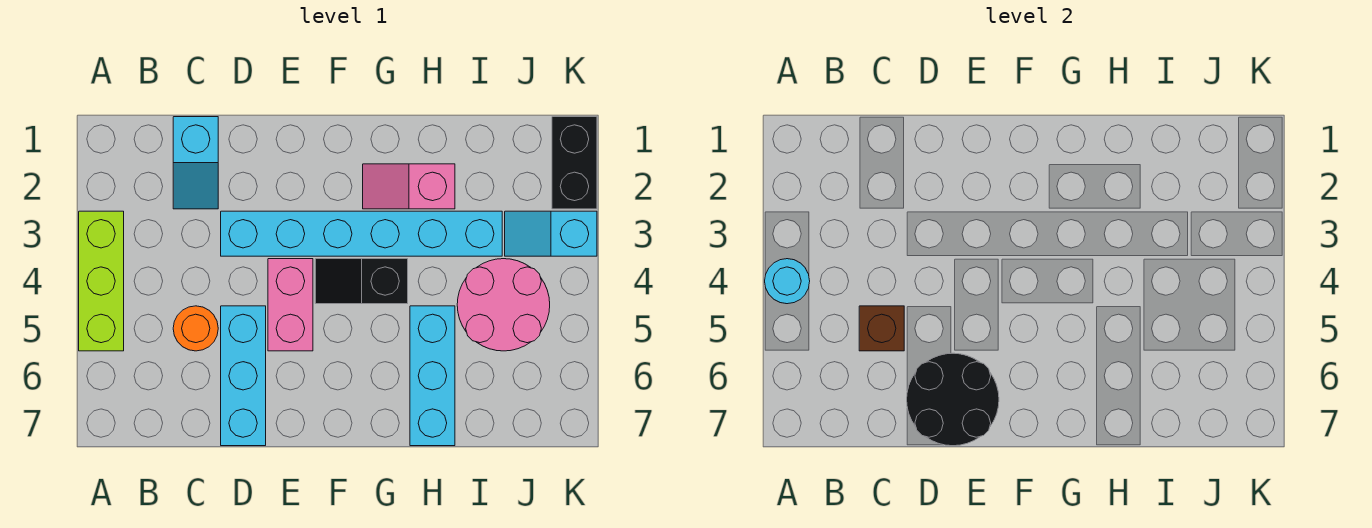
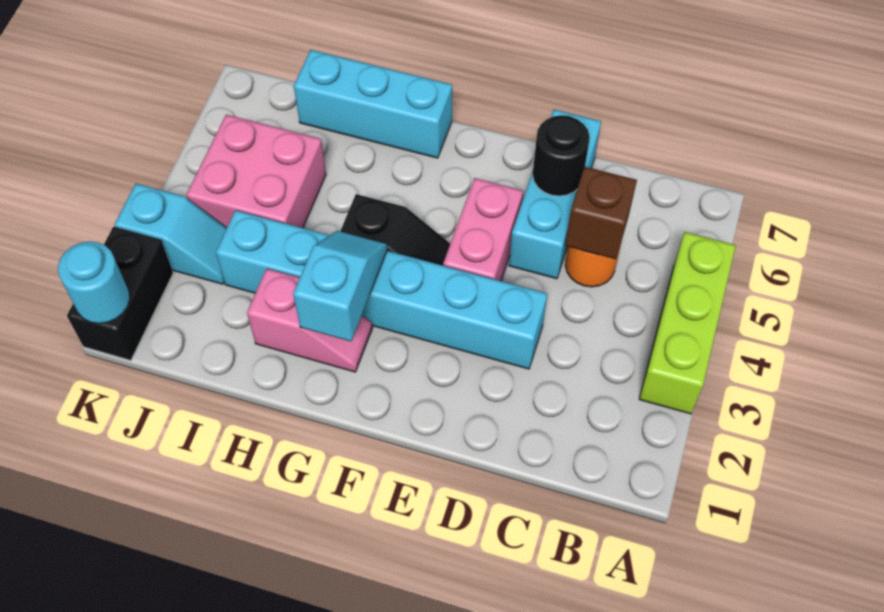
cyan round brick A4 level 2 -> cyan round brick K1 level 2
cyan slope C1:C2 level 1 top 1 -> cyan slope G2:G3 level 2 top 2
black round brick D6:E7 level 2 -> black round brick D6 level 2
cyan brick H5:H7 level 1 -> cyan brick G7:I7 level 1
pink round brick I4:J5 level 1 -> pink brick I4:J5 level 1

